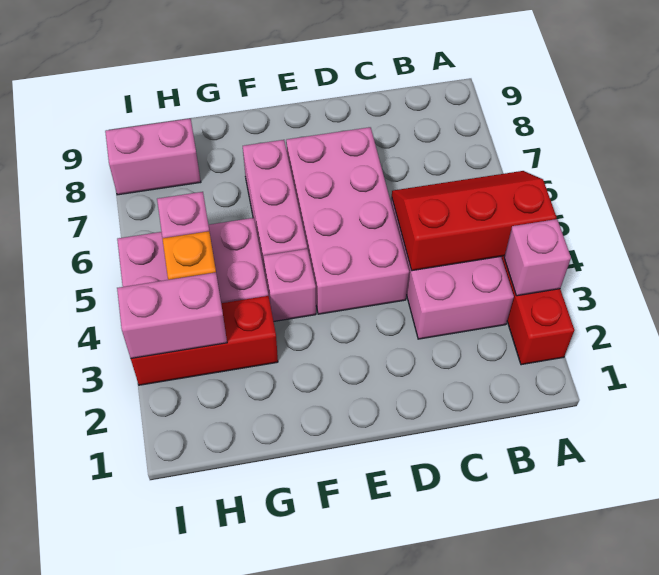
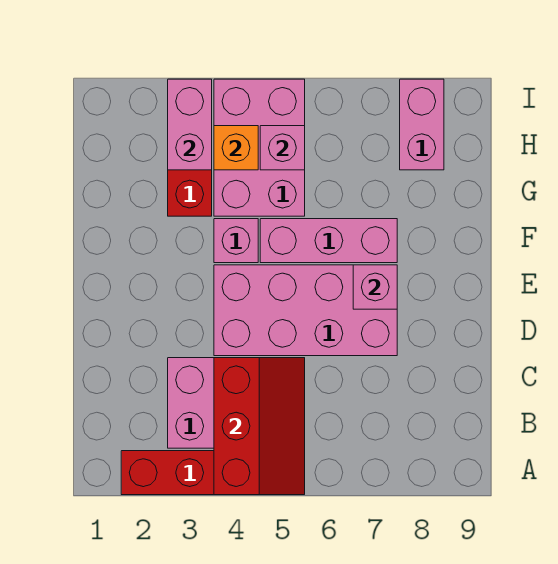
pink brick A3 level 2 -> pink brick E7 level 2

